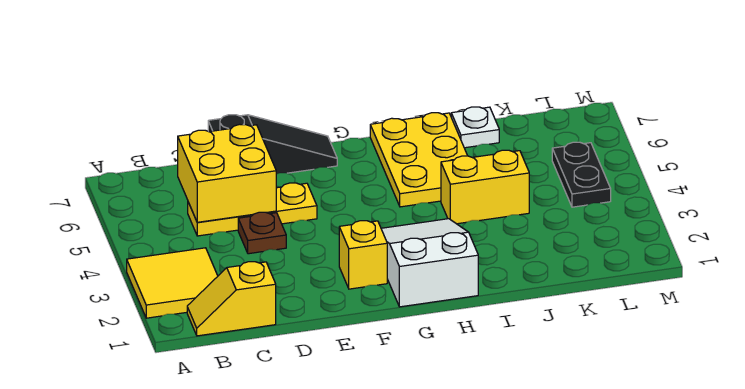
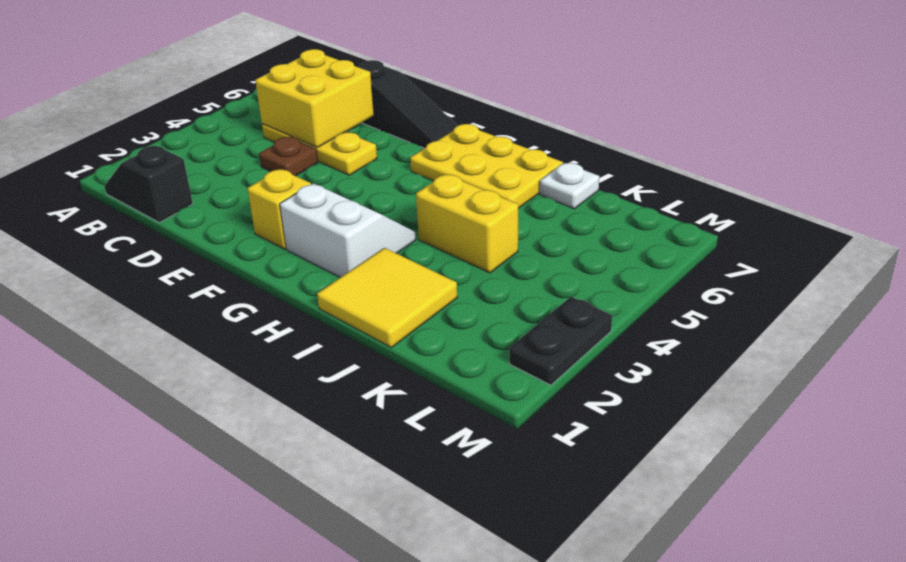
yellow tile A2:B3 level 1 -> yellow tile I1:J2 level 1
yellow slope B1:C1 level 1 top C -> black slope B1:C1 level 1 top C
white slope G1:H3 level 1 top 1 -> white slope G2:H3 level 1 top 2
yellow plate H5:I7 level 1 -> yellow plate G6:I7 level 1
black plate L4:L5 level 1 -> black plate M2:M3 level 1

